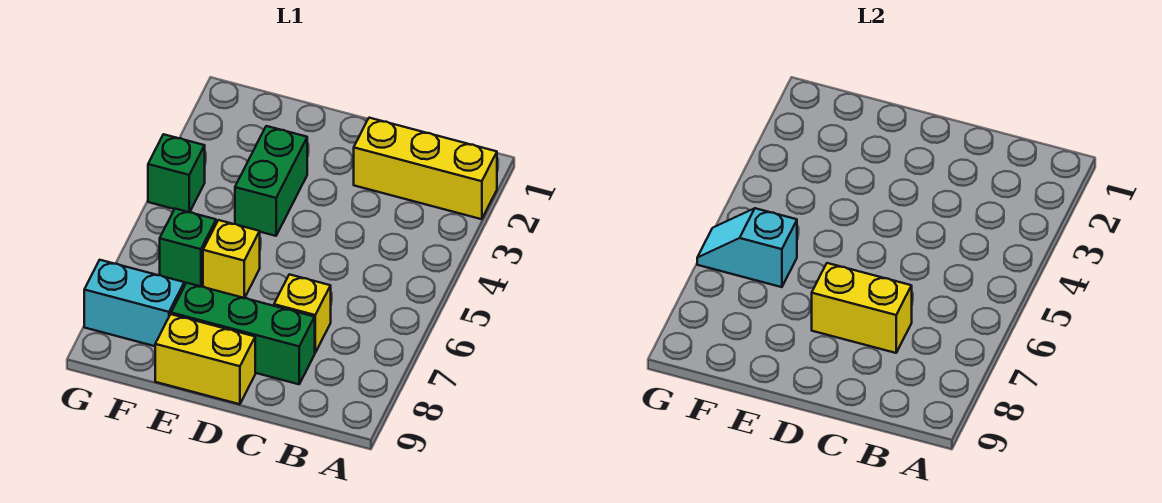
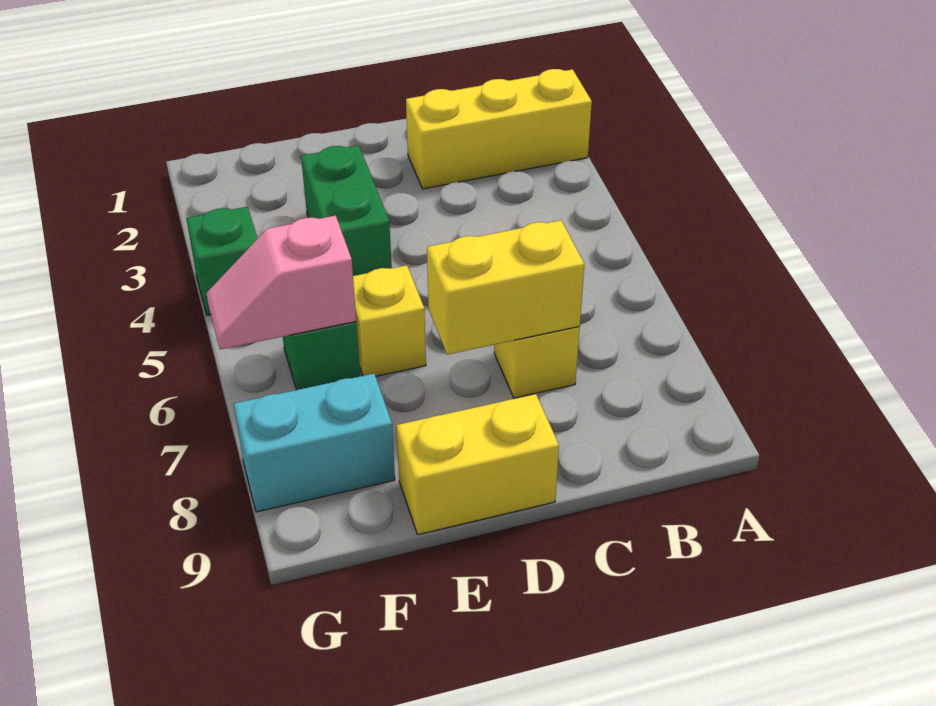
green brick C8:E8 level 1 -> none
cyan slope F6:G6 level 2 top F -> pink slope F6:G6 level 2 top F

